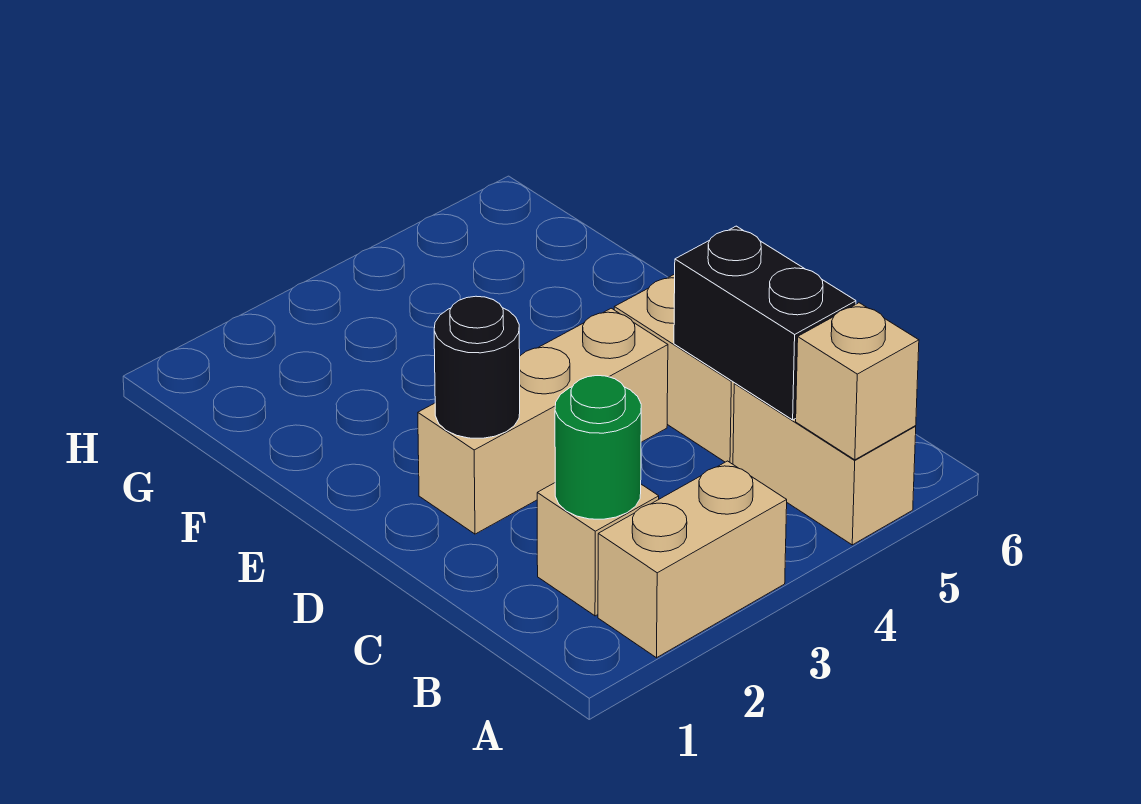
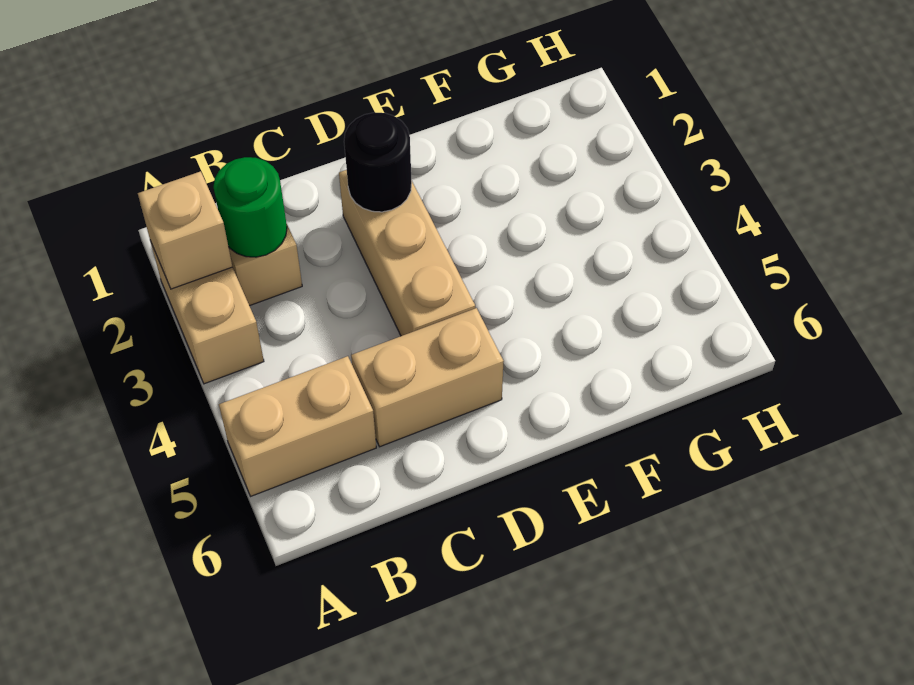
tan brick A5 level 2 -> tan brick A2 level 2
black brick B5:C5 level 2 -> none

